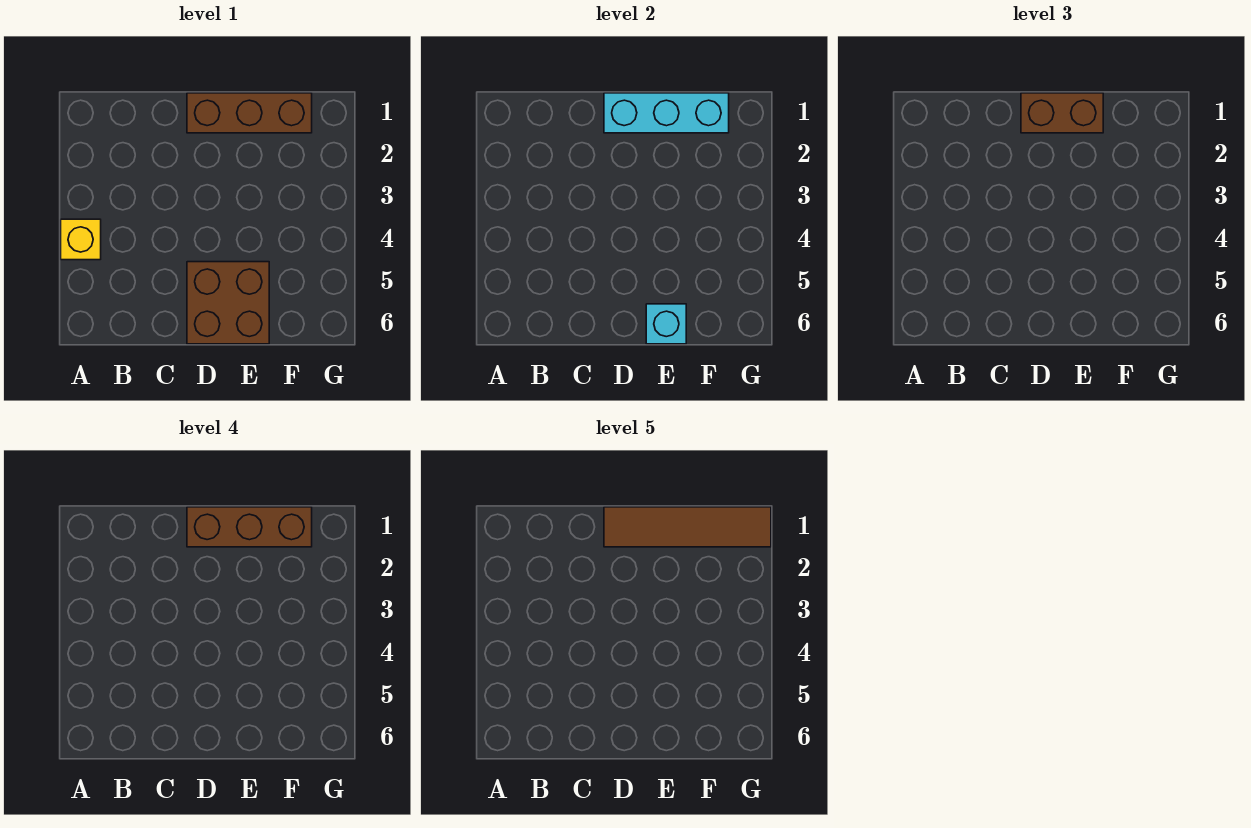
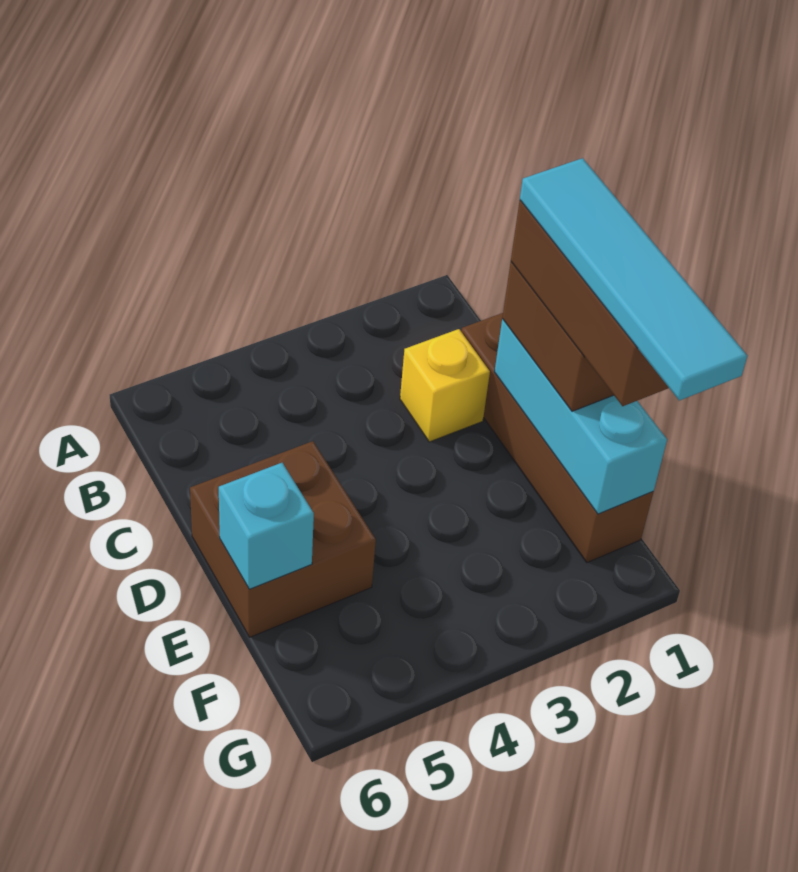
yellow brick A4 level 1 -> yellow brick C2 level 1
brown brick D1:F1 level 1 -> brown brick C1:F1 level 1
brown tile D1:G1 level 5 -> cyan tile D1:G1 level 5

